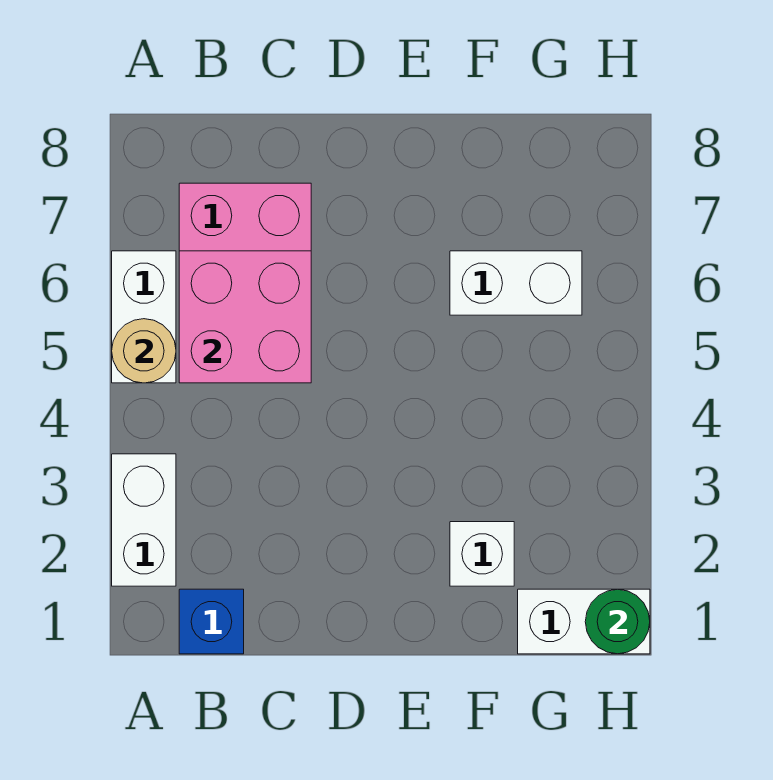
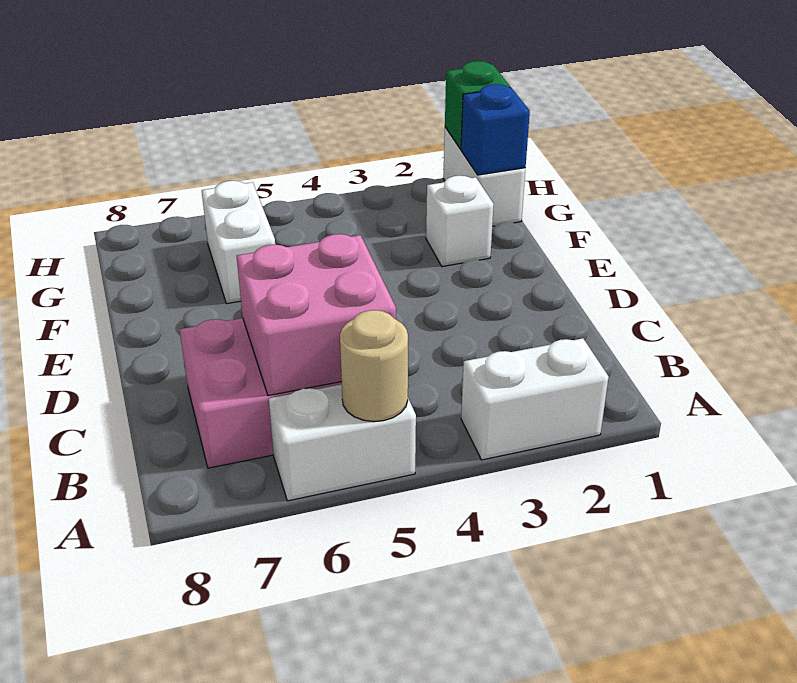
blue brick B1 level 1 -> blue brick G1 level 2
green round brick H1 level 2 -> green brick H1 level 2

